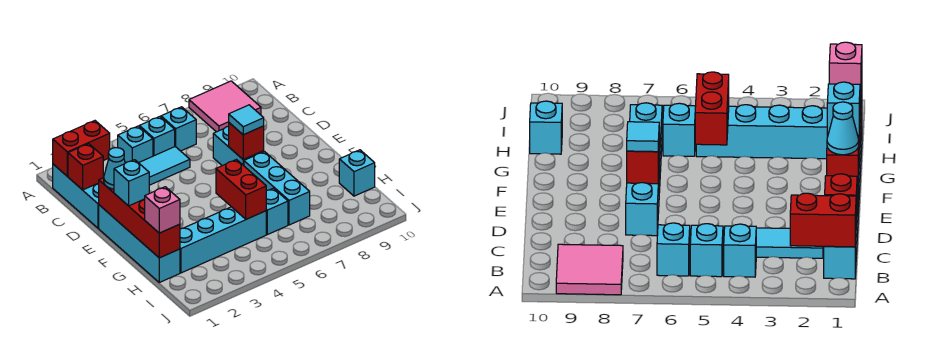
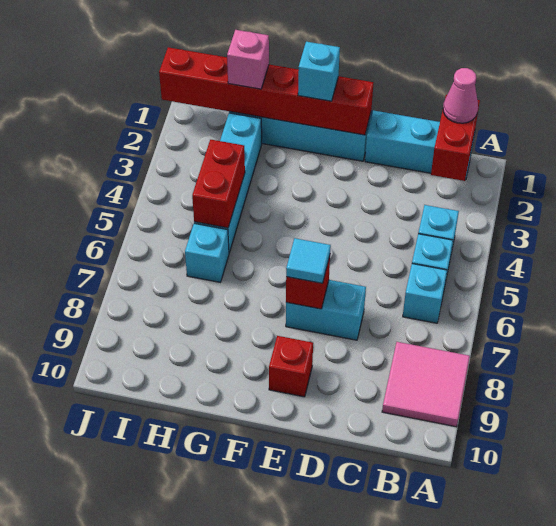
none -> pink cone B1 level 3
red brick C1 level 2 -> red brick E9 level 1
cyan tile C2:C5 level 1 -> none
red brick E1:H1 level 2 -> red brick E1:J1 level 2
cyan cone E1 level 3 -> none
cyan brick F7:H7 level 1 -> none
red brick G5:H5 level 2 -> red brick H4:H5 level 2
cyan brick H10 level 1 -> none

